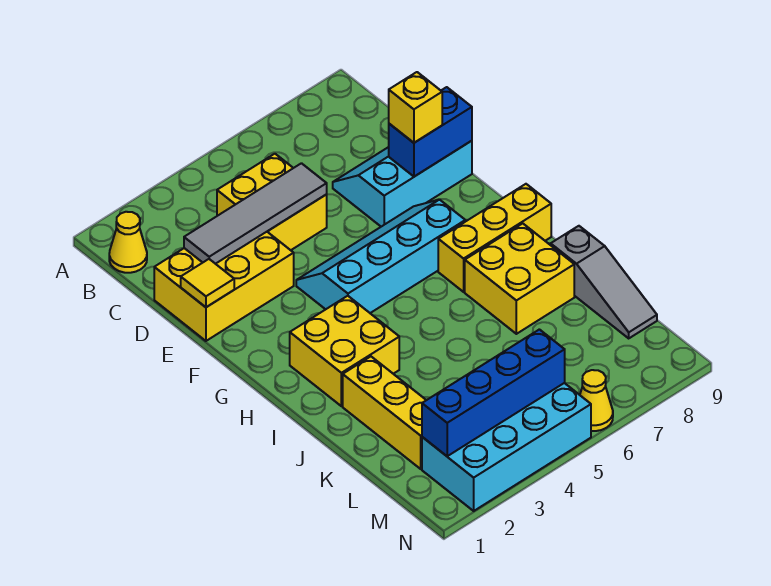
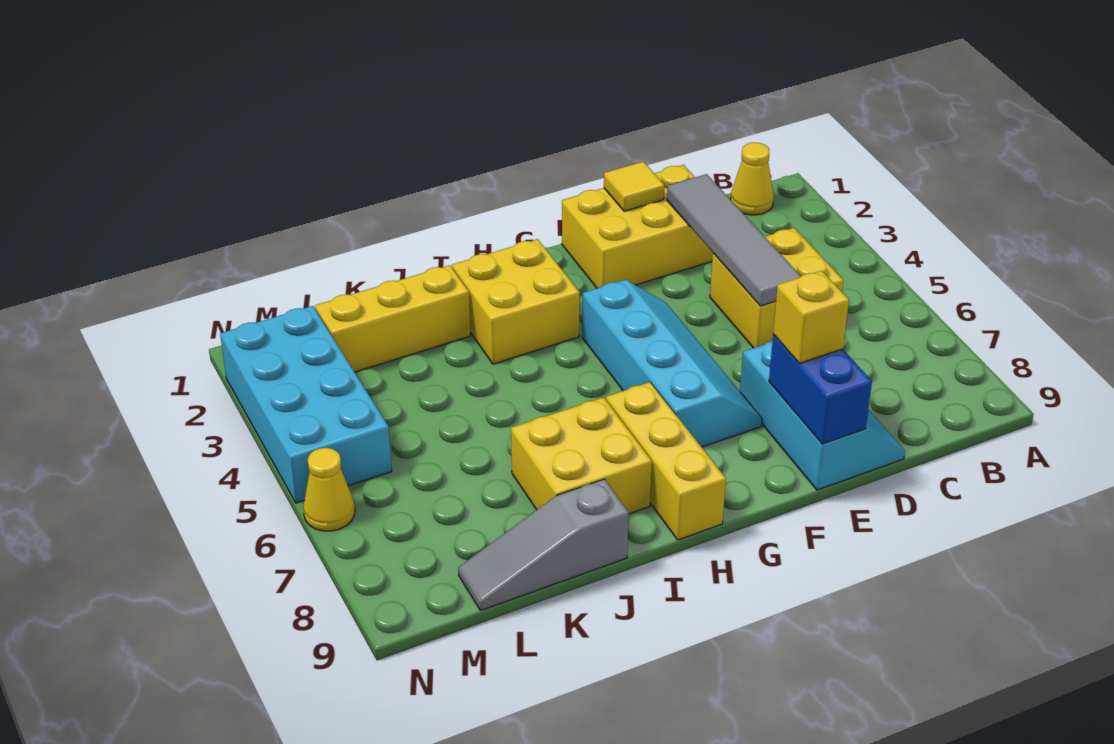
yellow brick D1:E3 level 1 -> yellow brick D1:F2 level 1
blue brick M2:M5 level 2 -> none

